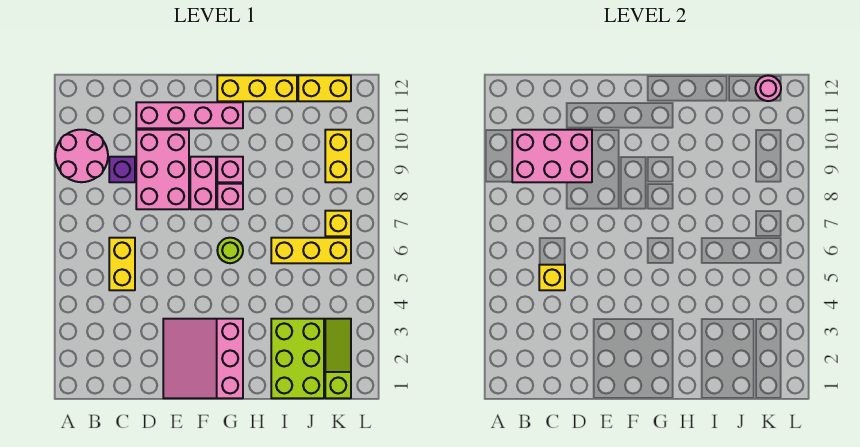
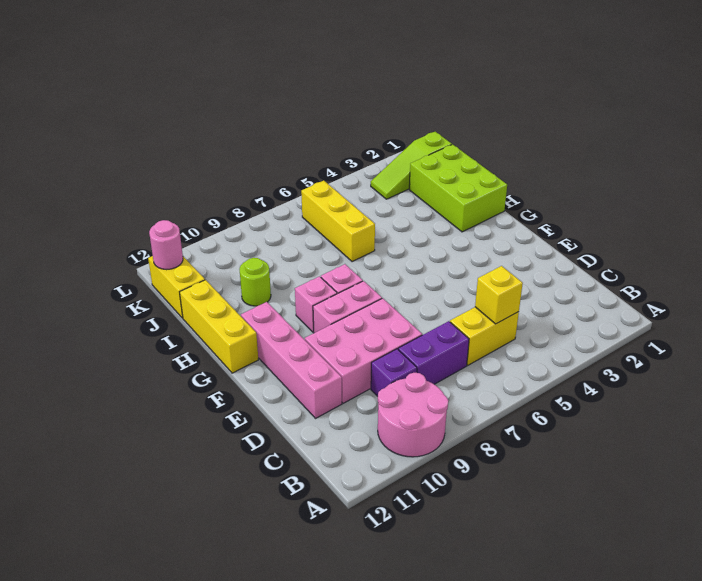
pink brick B9:D10 level 2 -> none
none -> purple brick C7:C8 level 1
pink slope E1:G3 level 1 top G -> none
lime round brick G6 level 1 -> lime round brick I10 level 1
lime brick I1:J3 level 1 -> lime brick H1:J2 level 1
yellow brick K7 level 1 -> none
yellow brick K9:K10 level 1 -> none

